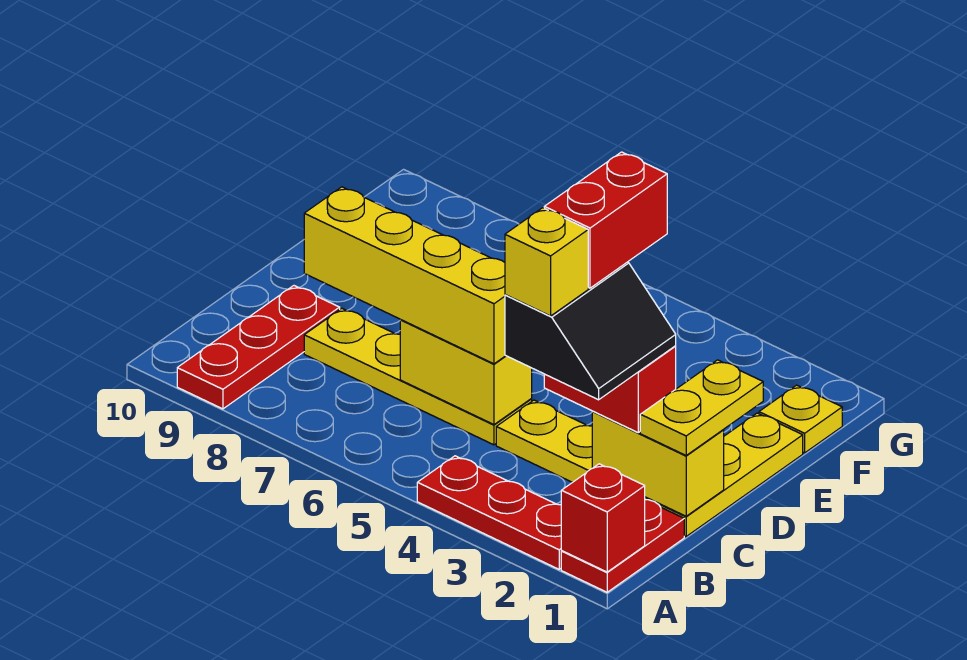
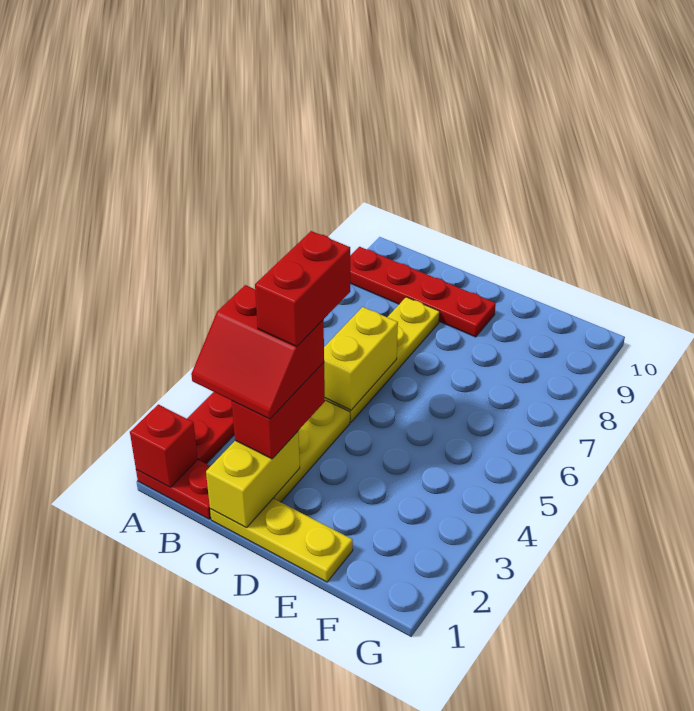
red plate A9:C9 level 1 -> red plate A9:D9 level 1
black slope B2:C3 level 4 top 3 -> red slope B2:C3 level 4 top 3
yellow brick B3 level 5 -> none
yellow plate C1:D1 level 3 -> none
red brick C3:D3 level 5 -> red brick C3:C4 level 5
yellow brick C5:C8 level 3 -> none
yellow plate F1 level 1 -> none

